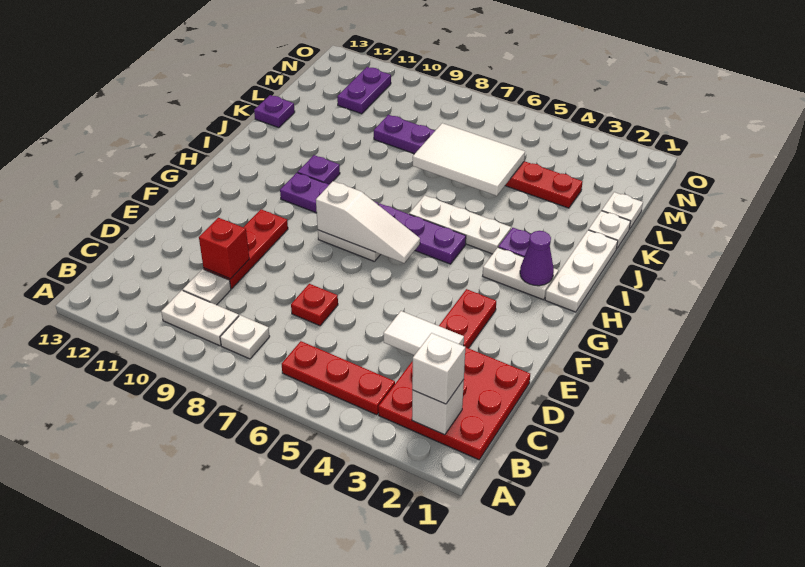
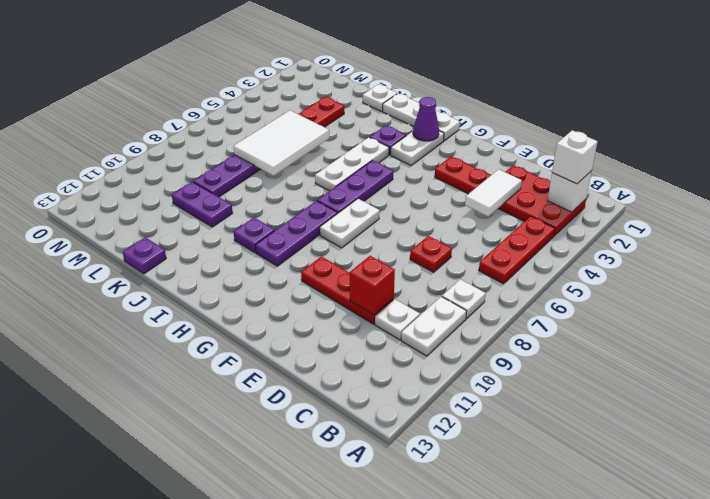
red plate B1:D3 level 1 -> red plate B2:D3 level 1
white slope G6:G8 level 2 top 8 -> none
white plate L1 level 1 -> none
purple plate M11:N11 level 1 -> purple plate K10:L10 level 1

